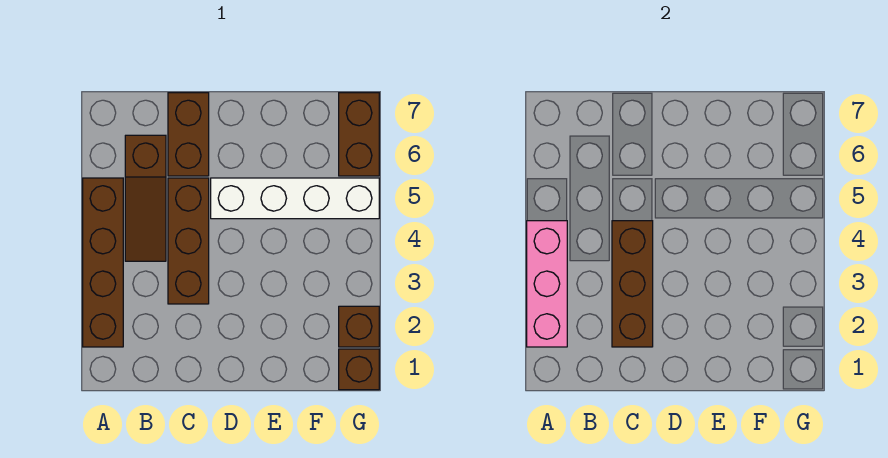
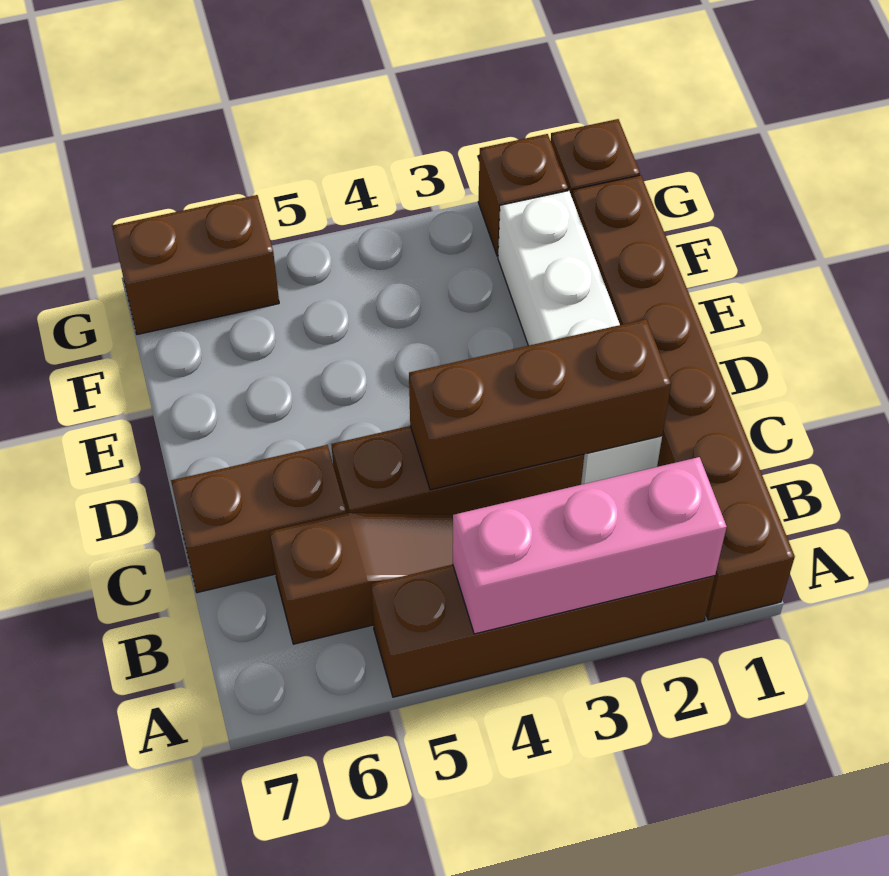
none -> brown brick A1:F1 level 1
white brick D5:G5 level 1 -> white brick C2:F2 level 1

